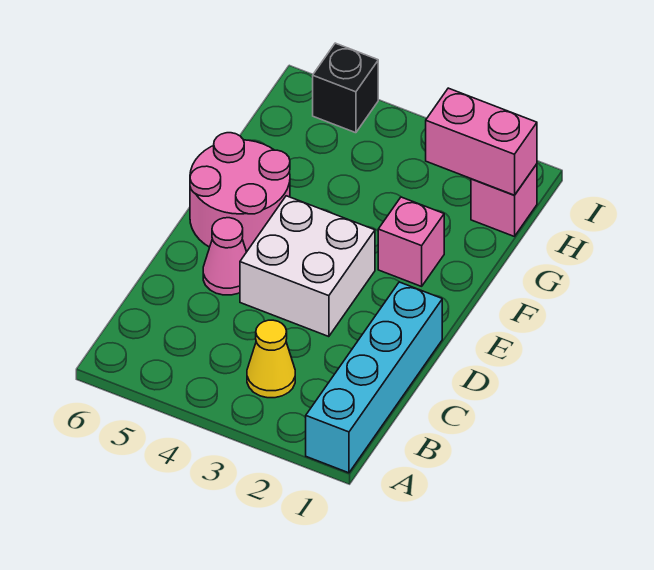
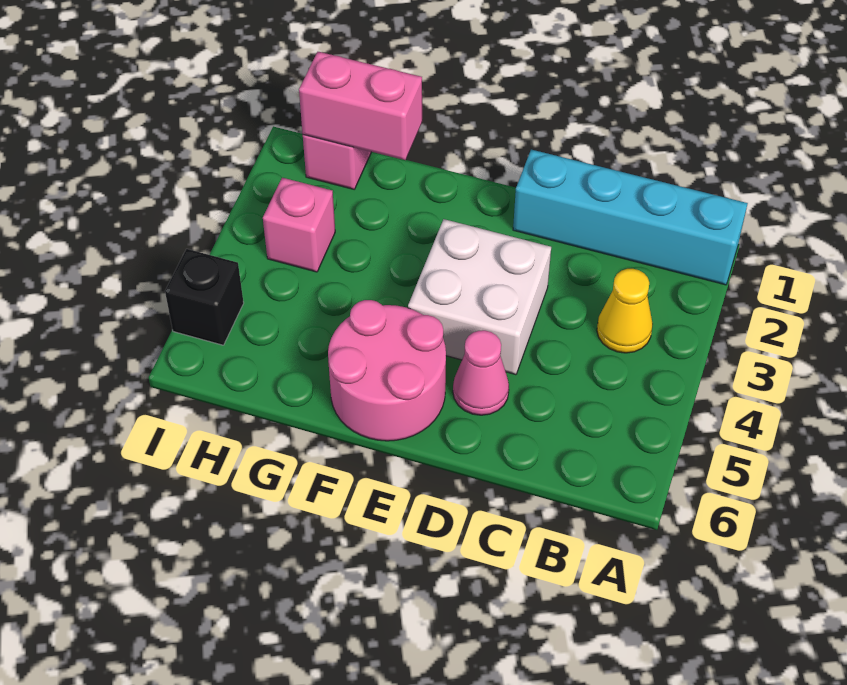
pink brick F2 level 1 -> pink brick H3 level 1
pink brick H1:H2 level 2 -> pink brick G1:H1 level 2

